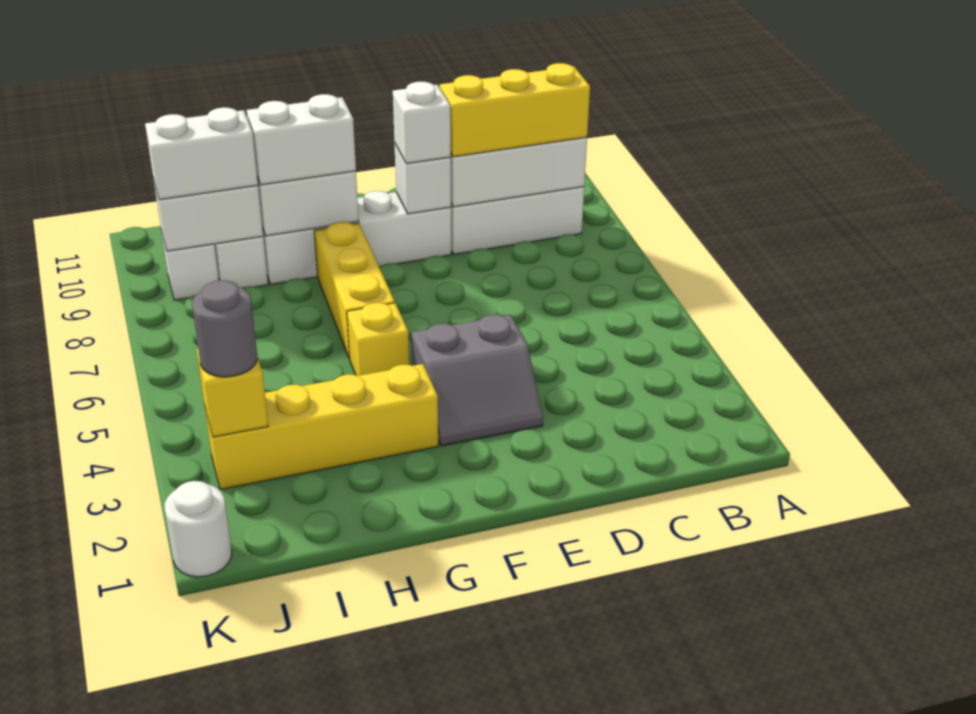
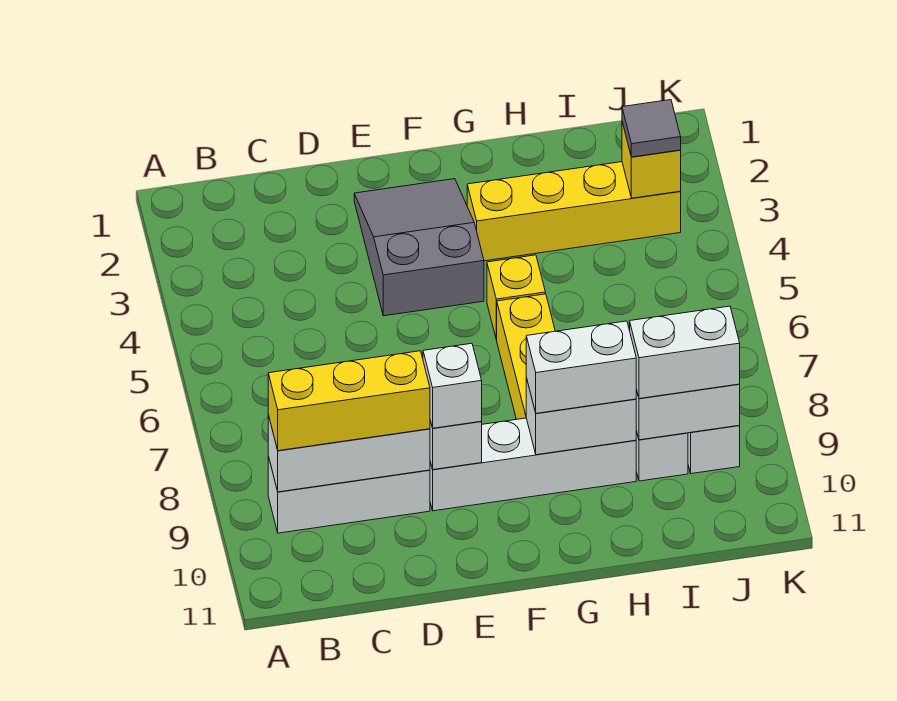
grey slope E3:F4 level 1 top 4 -> grey slope E2:F4 level 1 top 4
grey round brick J3 level 3 -> grey tile J3 level 3
white round brick K1 level 1 -> none

